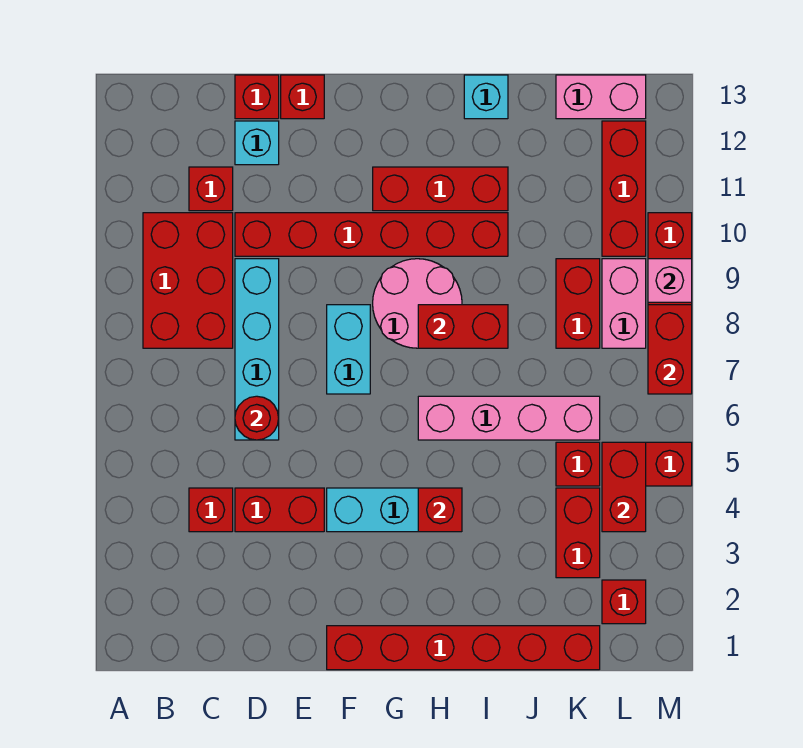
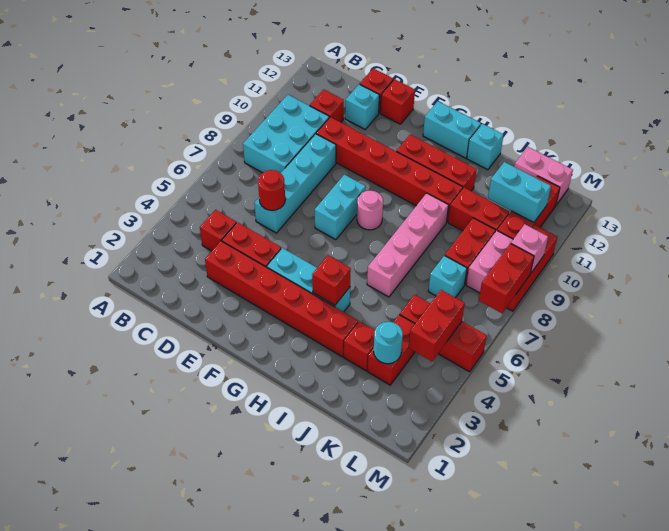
red brick B8:C10 level 1 -> cyan brick B8:C10 level 1
red brick F1:K1 level 1 -> red brick D3:I3 level 1
pink round brick G8:H9 level 1 -> pink round brick G8 level 1
none -> cyan brick G13:H13 level 1
pink brick H6:K6 level 1 -> pink brick I6:I9 level 1
red brick H8:I8 level 2 -> red brick J10:K10 level 1
none -> cyan round brick K3 level 2
none -> cyan brick K7 level 1
none -> cyan brick K11:L11 level 2
red brick L2 level 1 -> red brick J3 level 1

